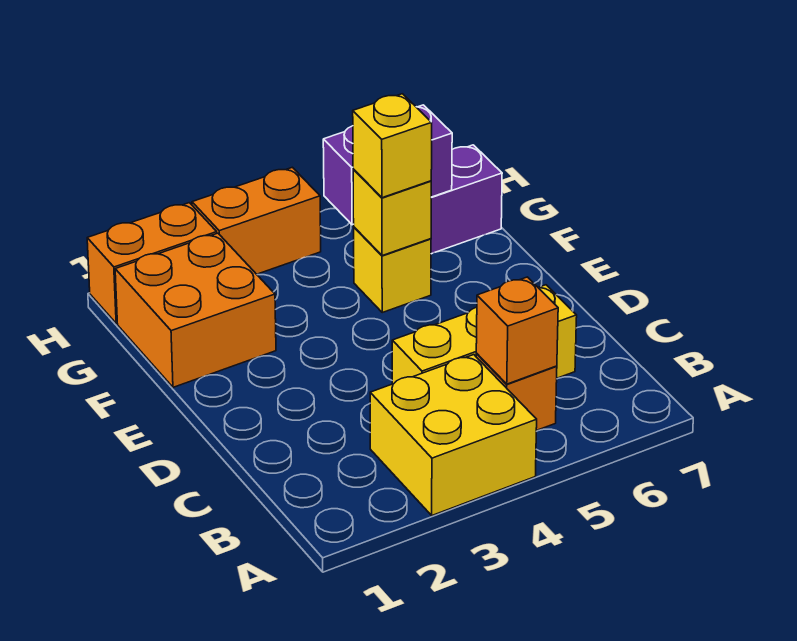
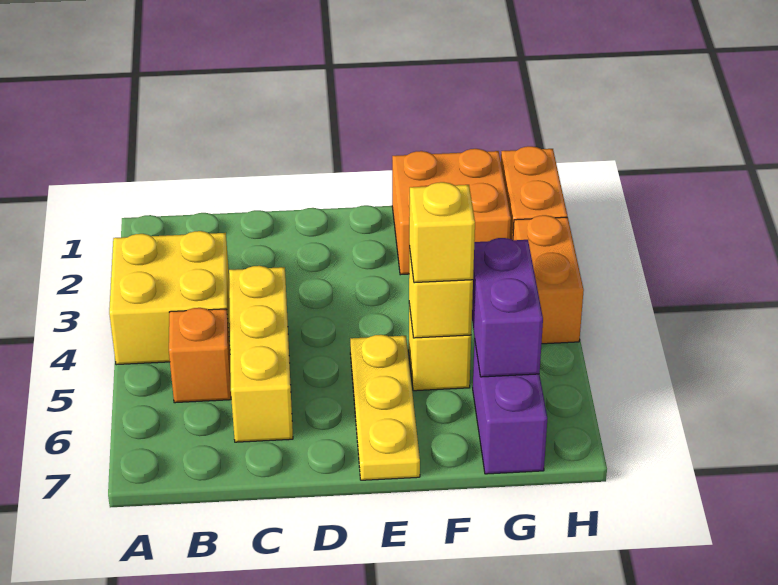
orange brick B5 level 2 -> none
none -> yellow plate E5:E7 level 1

